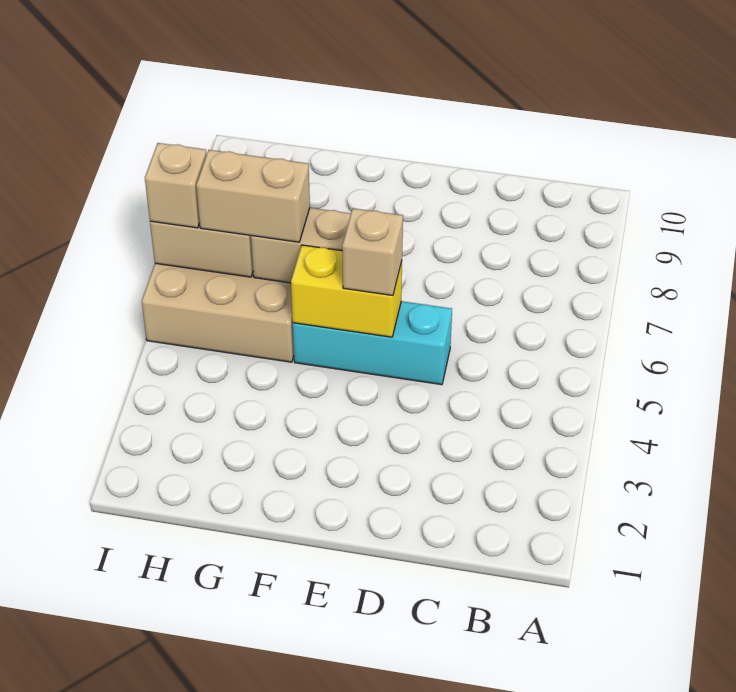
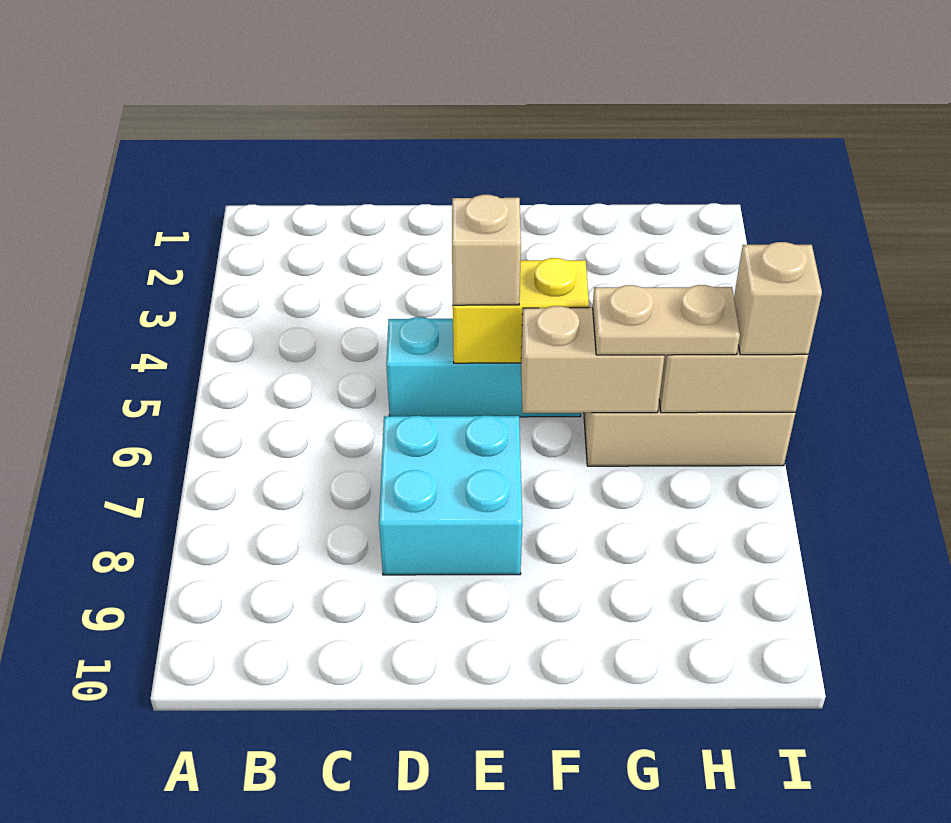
none -> cyan brick D7:E8 level 1
tan brick G6:H6 level 3 -> tan plate G6:H6 level 3

